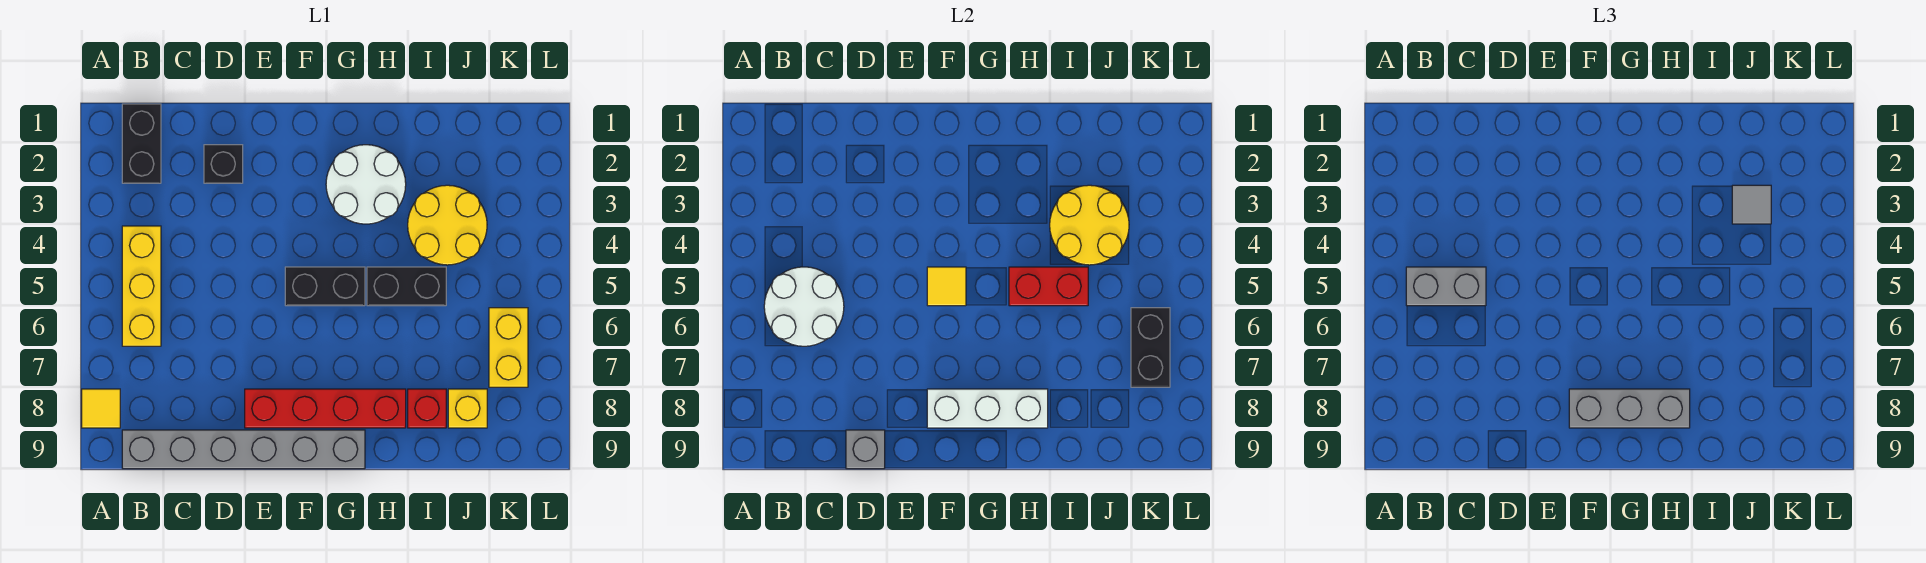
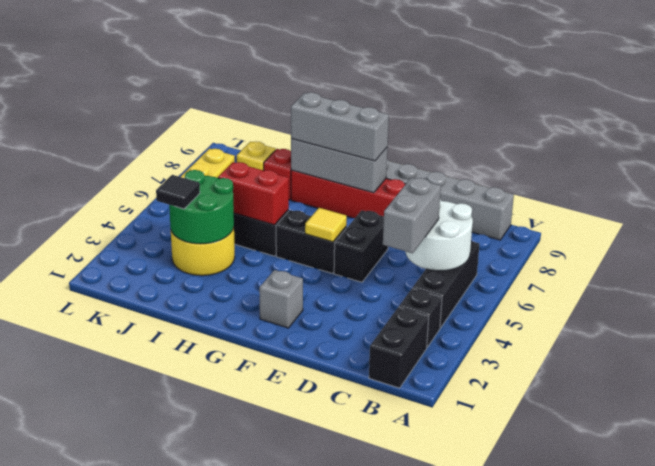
yellow tile A8 level 1 -> none
yellow brick B4:B6 level 1 -> black brick B4:B6 level 1
grey brick B5:C5 level 3 -> grey brick C4:C5 level 3
black brick D2 level 1 -> black brick B3 level 1
grey brick D9 level 2 -> grey brick F2 level 1
white brick F8:H8 level 2 -> grey brick F8:H8 level 2
white round brick G2:H3 level 1 -> none
yellow round brick I3:J4 level 2 -> green round brick I3:J4 level 2
grey tile J3 level 3 -> black tile J3 level 3
black brick K6:K7 level 2 -> black brick E5:E6 level 1

